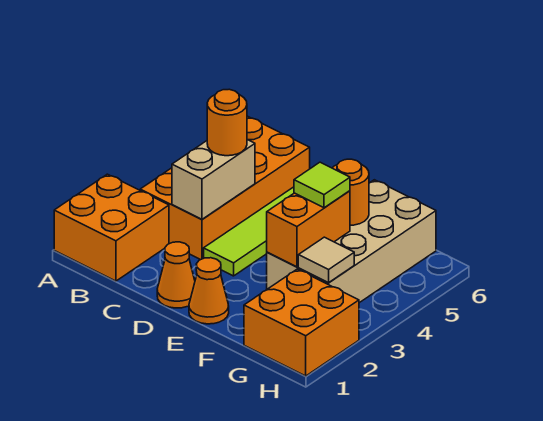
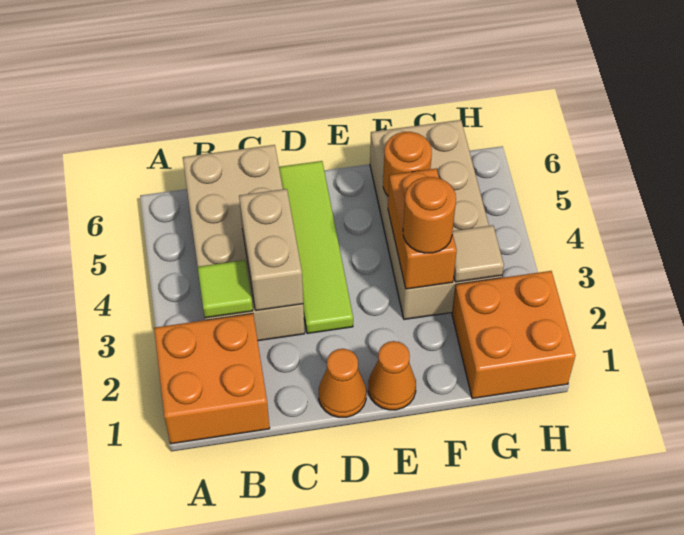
orange brick B3:C6 level 1 -> tan brick B3:C6 level 1
orange round brick C4 level 3 -> orange round brick F3 level 3
lime tile F4 level 3 -> lime tile B3 level 2

